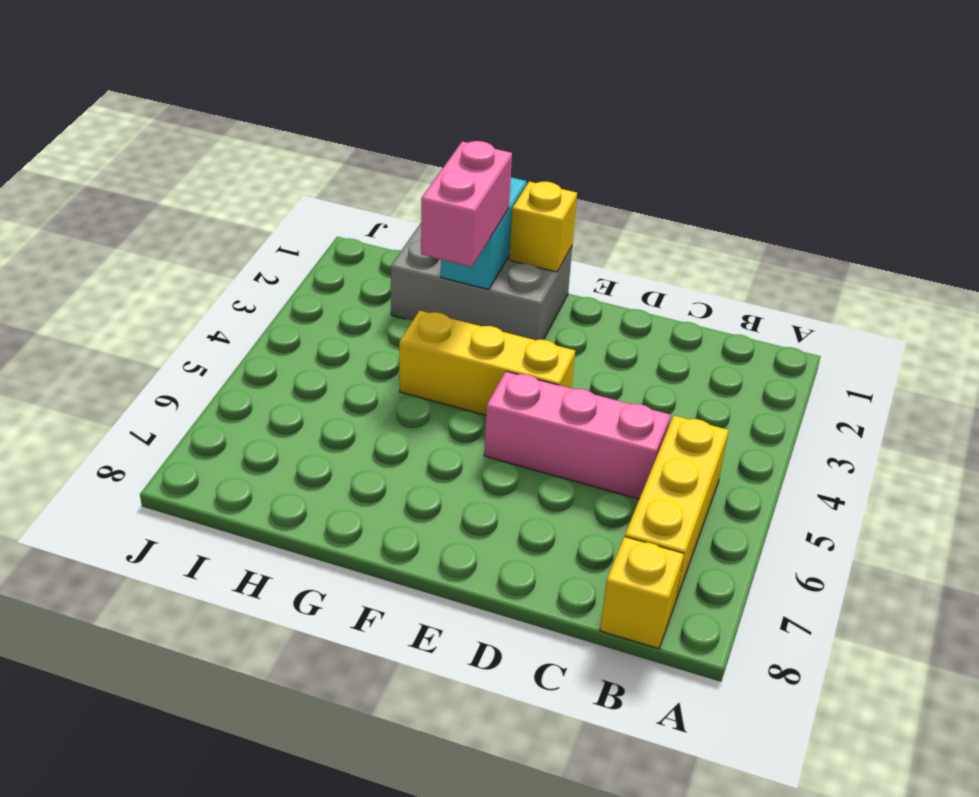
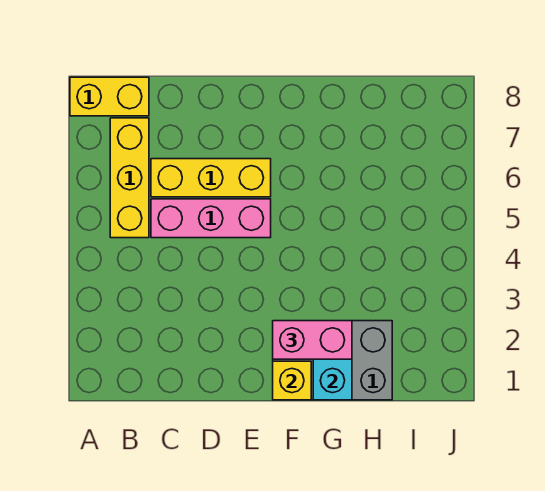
yellow brick B8 level 1 -> yellow brick A8:B8 level 1
yellow brick E4:G4 level 1 -> yellow brick C6:E6 level 1
pink brick G2:G3 level 3 -> pink brick F2:G2 level 3

